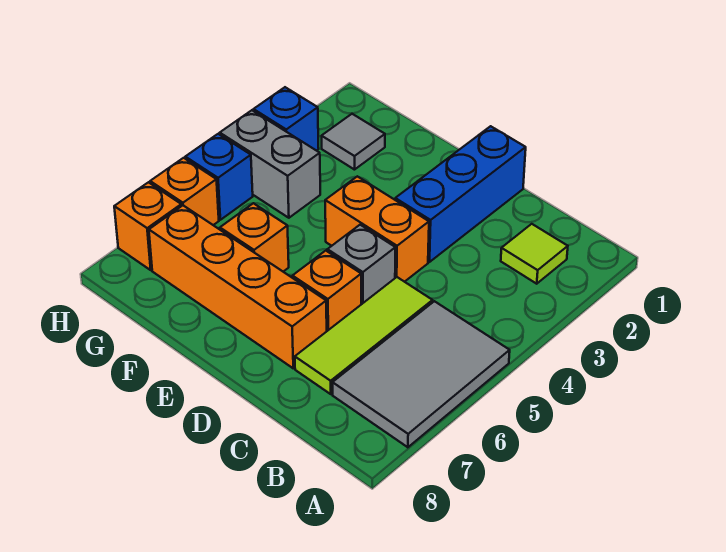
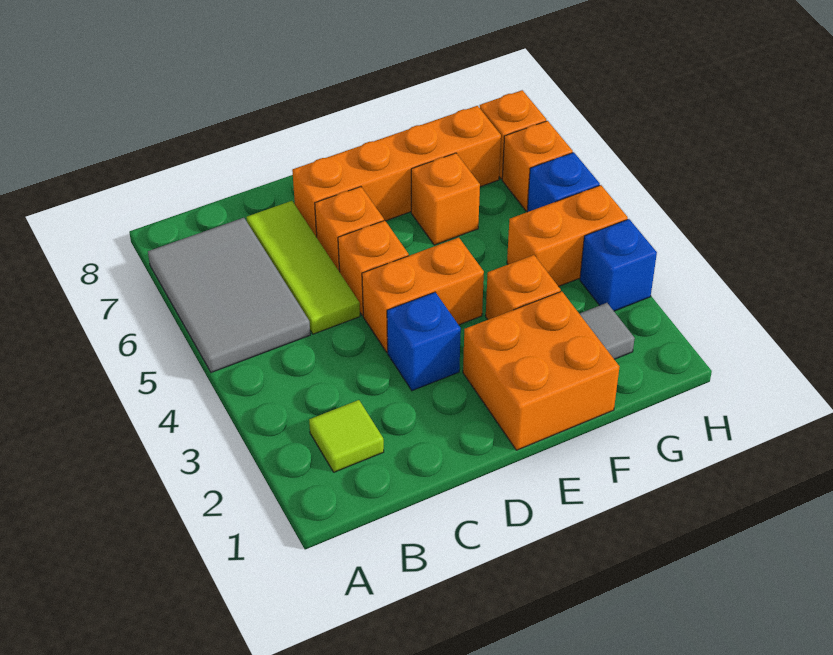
blue brick D1:D3 level 1 -> blue brick D3 level 1
grey brick D5 level 1 -> orange brick D5 level 1
none -> orange brick E1:F2 level 1
none -> orange brick F3 level 1
grey brick G4:H4 level 1 -> orange brick G4:H4 level 1

